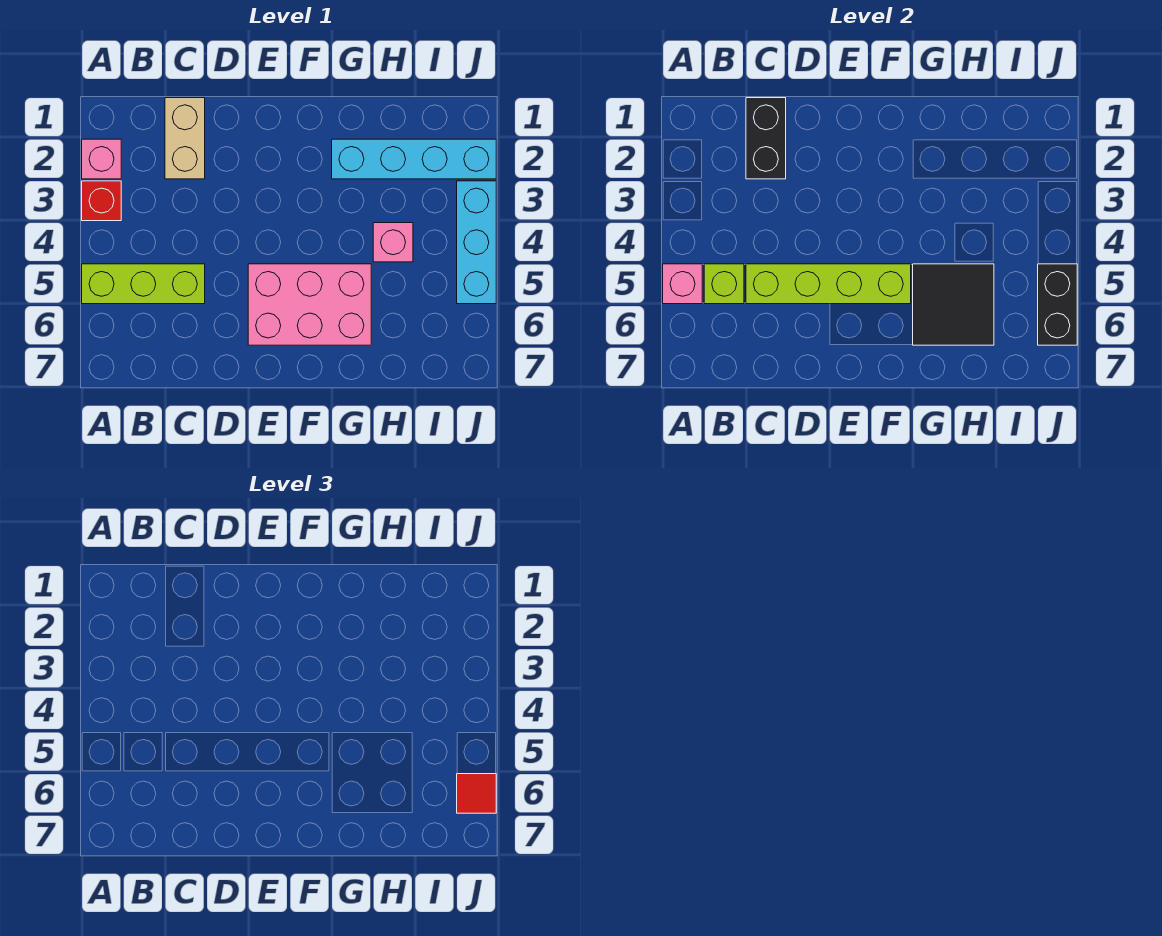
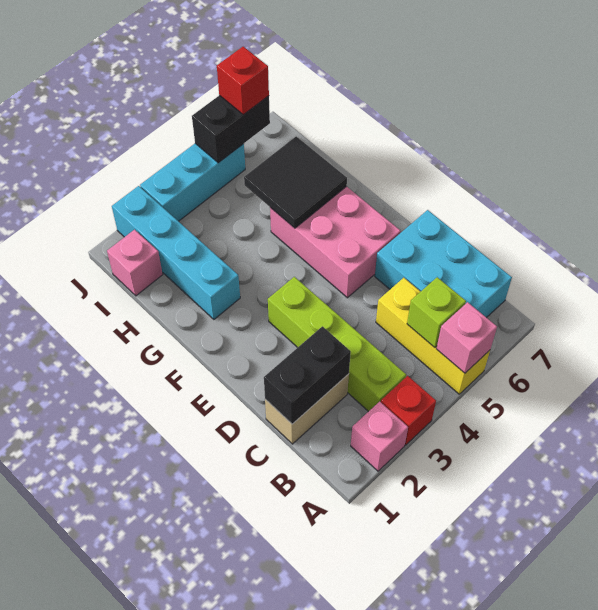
lime brick A5:C5 level 1 -> yellow brick A5:C5 level 1
none -> cyan brick B6:D7 level 1
lime brick C5:F5 level 2 -> lime brick B3:E3 level 1
pink brick H4 level 1 -> pink brick I1 level 1
red tile J6 level 3 -> red brick J6 level 3

